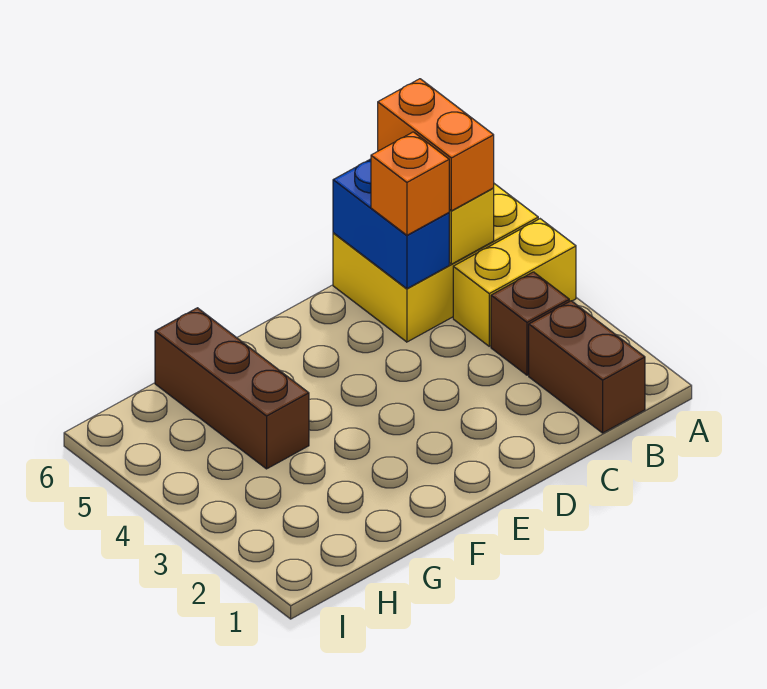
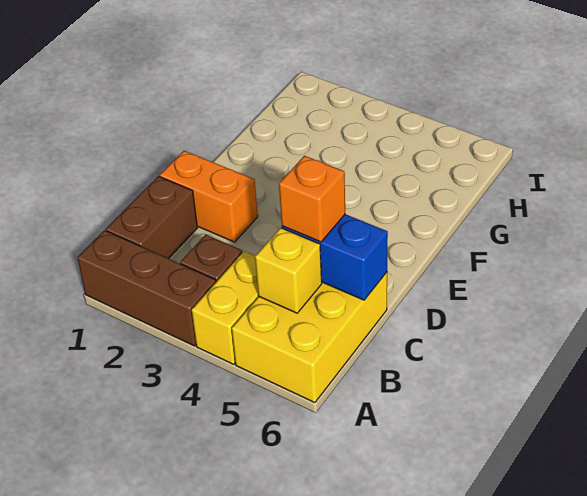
brown brick B1:B2 level 1 -> brown brick B1:C1 level 1
orange brick B5:B6 level 3 -> orange brick D1:D2 level 1
brown brick G4:G6 level 1 -> brown brick A1:A3 level 1

